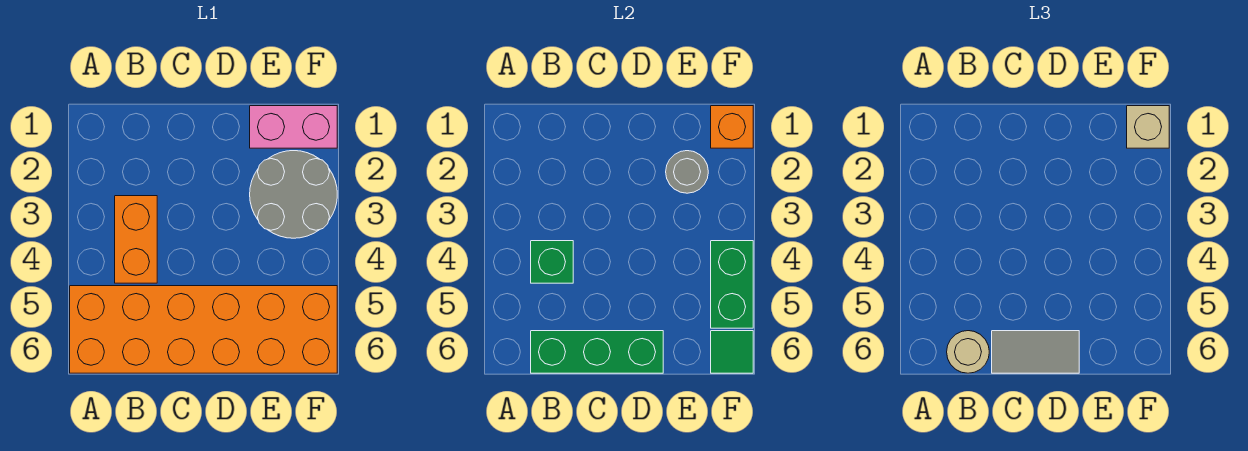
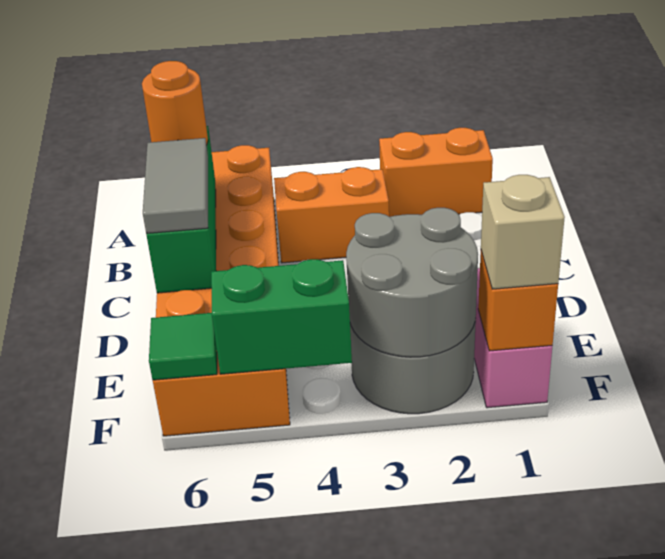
none -> orange brick A1:A2 level 1
green brick B4 level 2 -> none
tan round brick B6 level 3 -> orange round brick B6 level 3
grey round brick E2 level 2 -> grey round brick E2:F3 level 2

